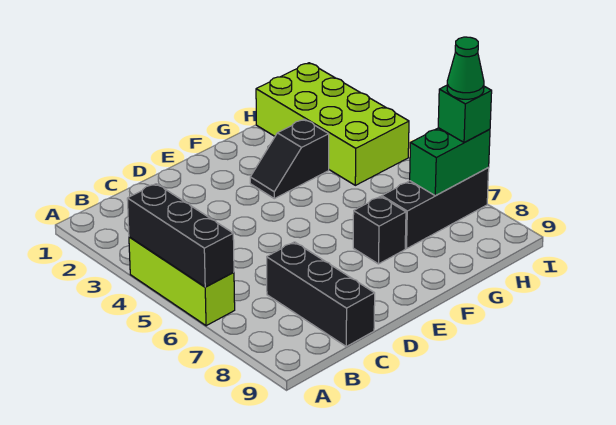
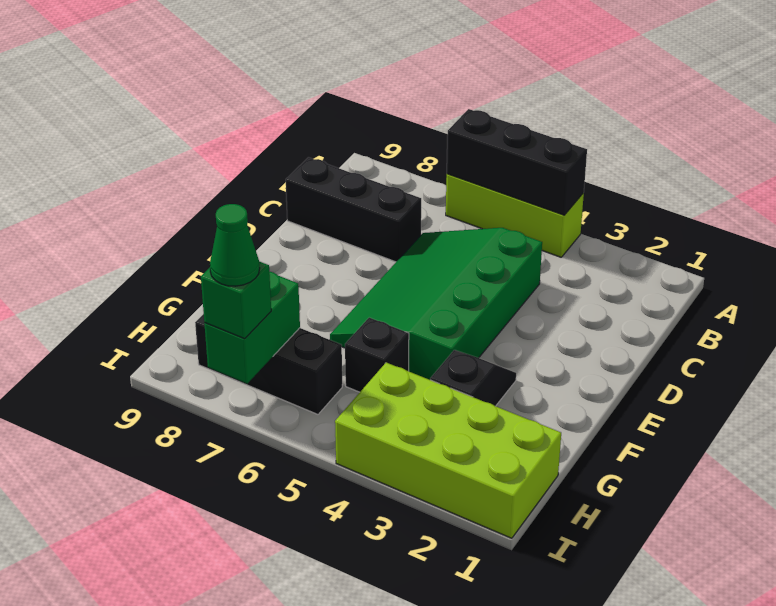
none -> green slope C4:F6 level 1 top 4
black brick F7 level 1 -> black brick G5 level 1
black brick G7:I7 level 1 -> black brick H6:H8 level 1

